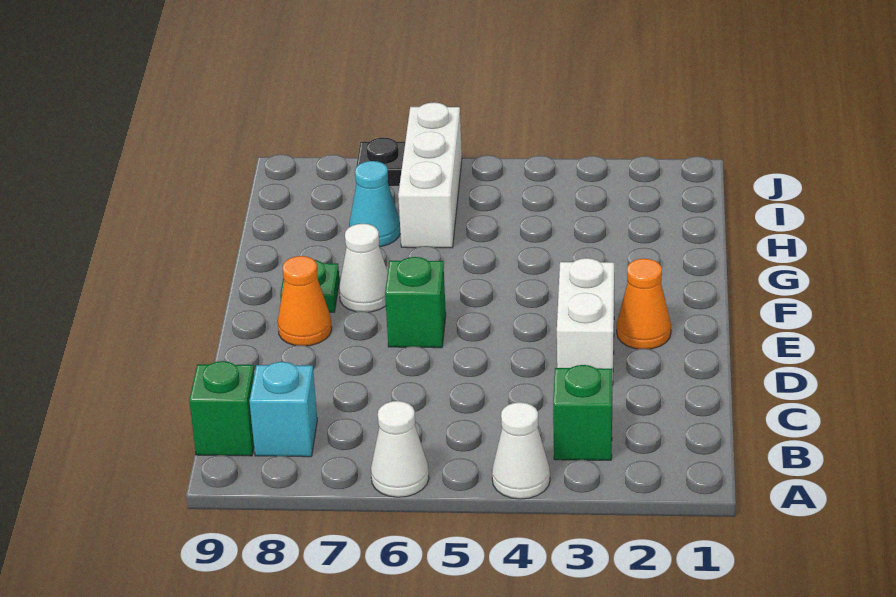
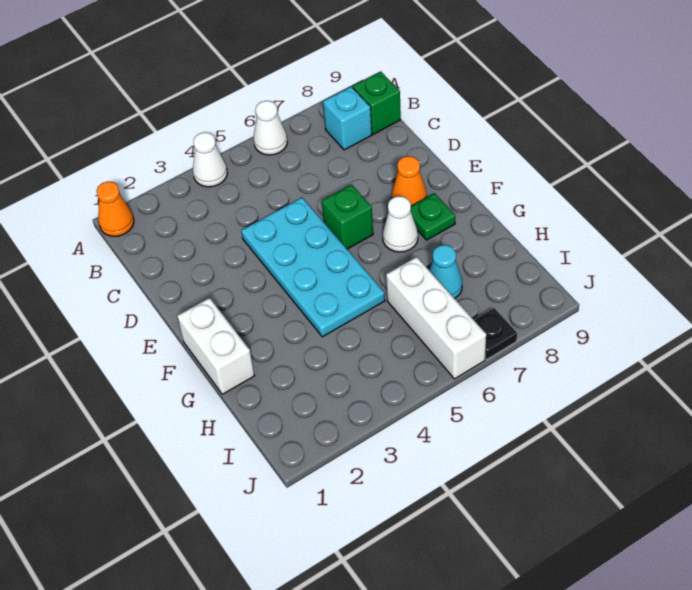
green brick B3 level 1 -> none
white brick D3:E3 level 1 -> white brick F1:G1 level 1
none -> cyan plate D4:G5 level 1
orange cone E2 level 1 -> orange cone A1 level 1

